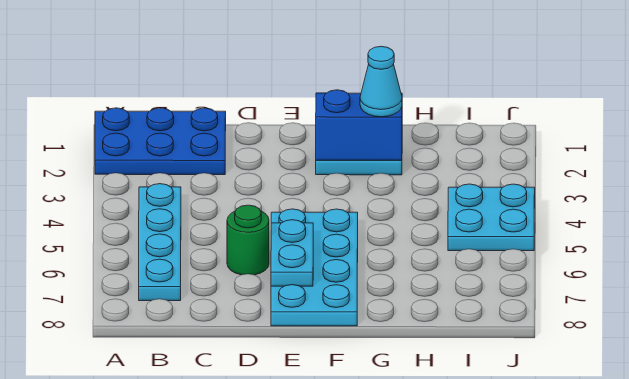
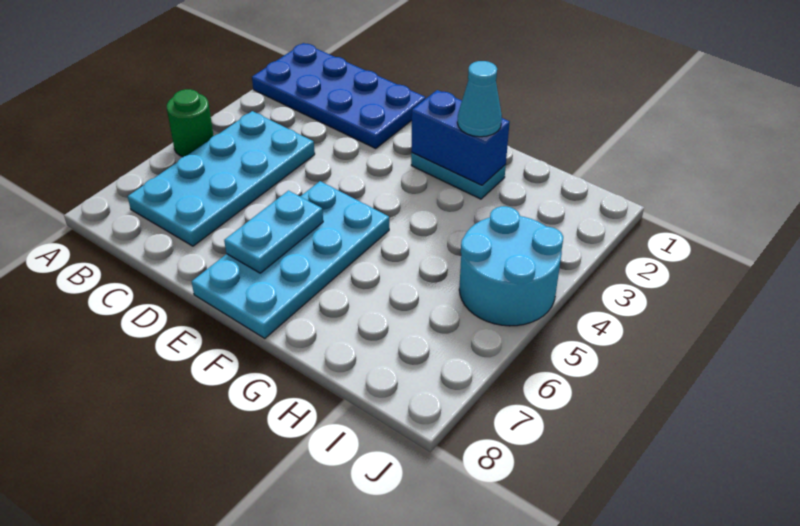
blue plate A1:C2 level 1 -> blue plate A1:D2 level 1
cyan plate B4:B7 level 1 -> cyan plate B4:C7 level 1
green round brick D6 level 1 -> green round brick A5 level 1
cyan plate I4:J5 level 1 -> cyan round brick I4:J5 level 1

